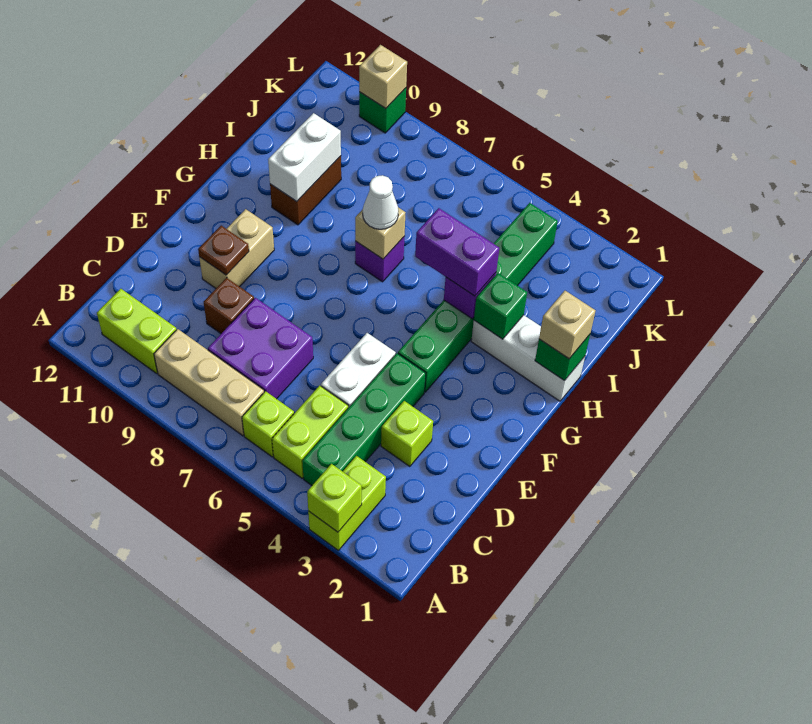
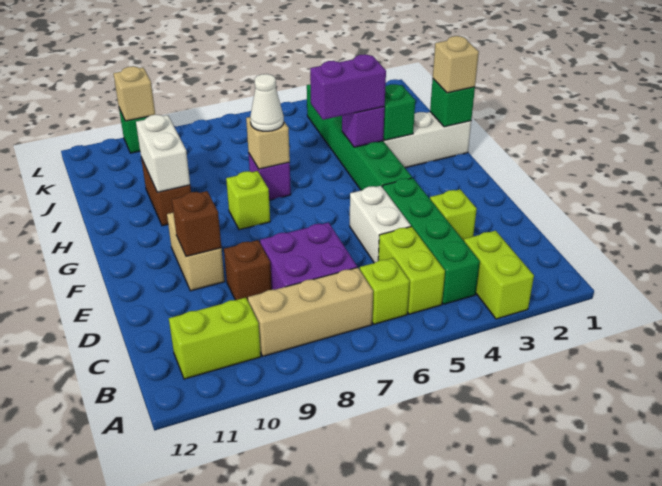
lime brick A3 level 2 -> lime brick G8 level 1
brown plate E10 level 2 -> brown brick E10 level 2

